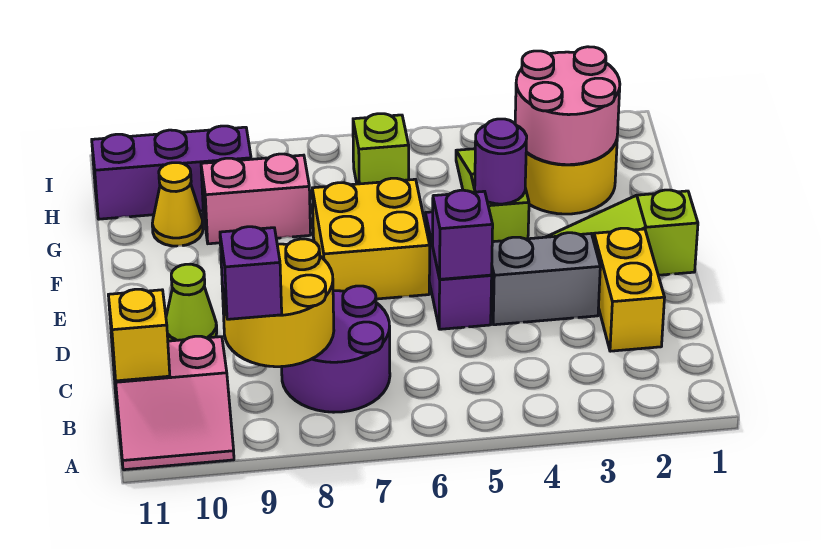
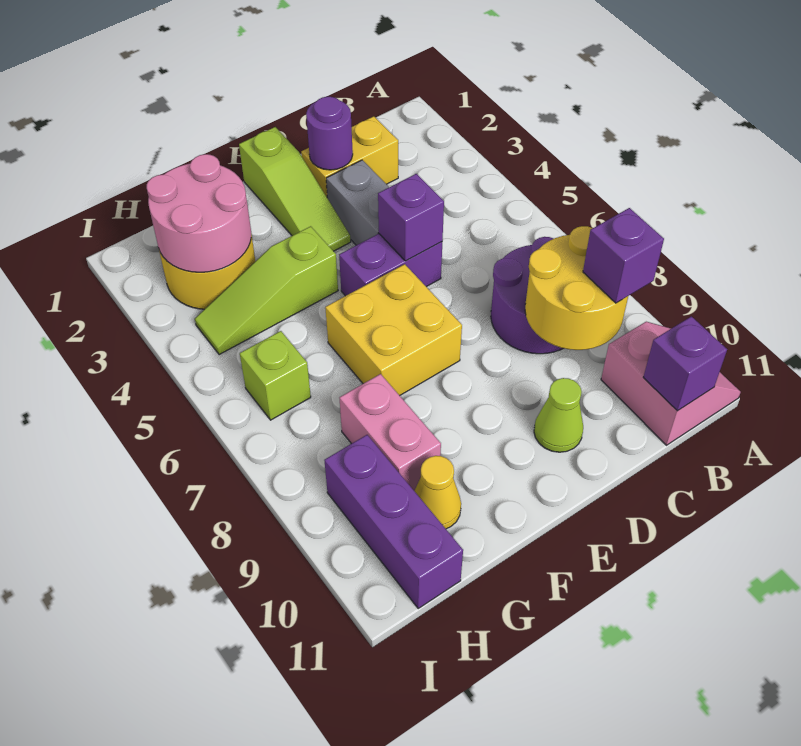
yellow brick B11 level 2 -> purple brick B11 level 2
purple round brick F4 level 2 -> purple round brick D2 level 2

